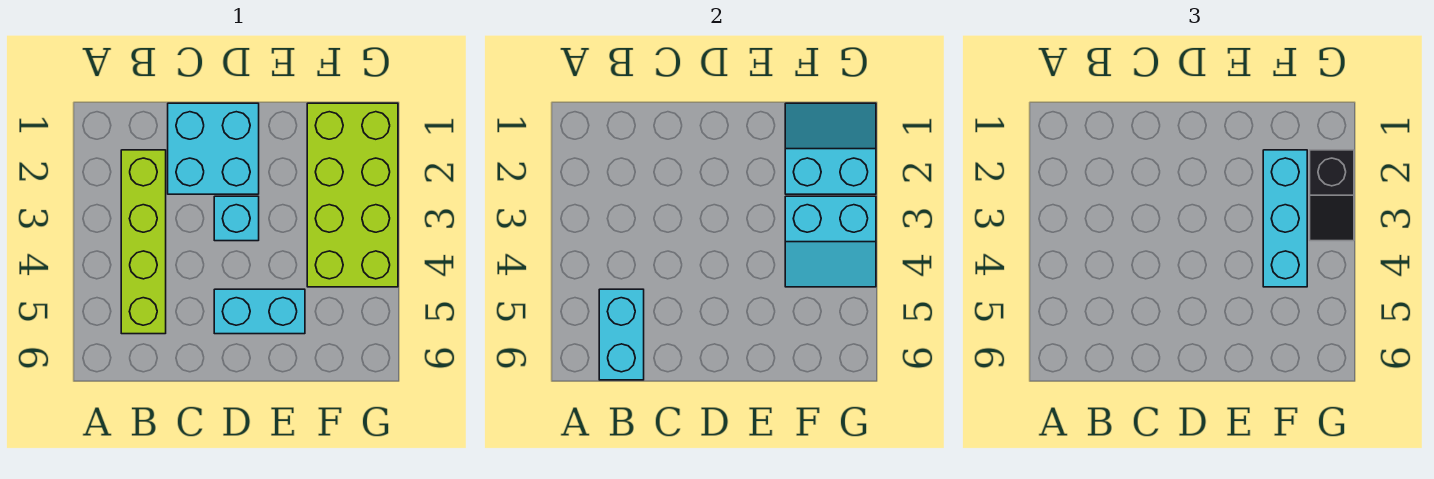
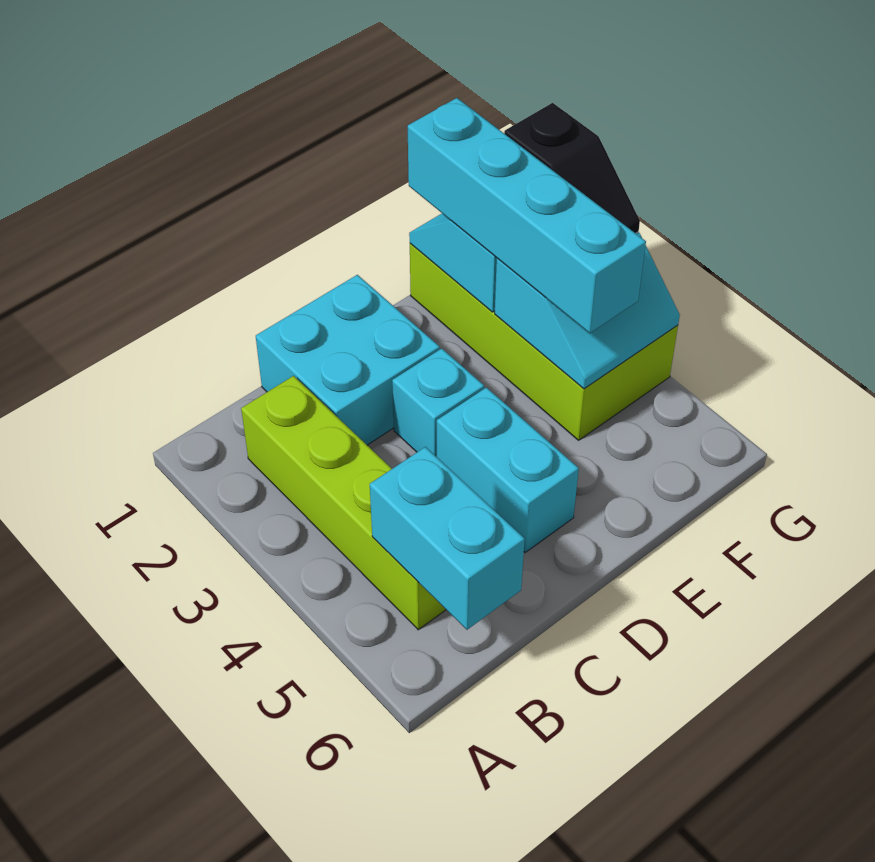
cyan brick D5:E5 level 1 -> cyan brick D4:D5 level 1
cyan brick F2:F4 level 3 -> cyan brick F1:F4 level 3

